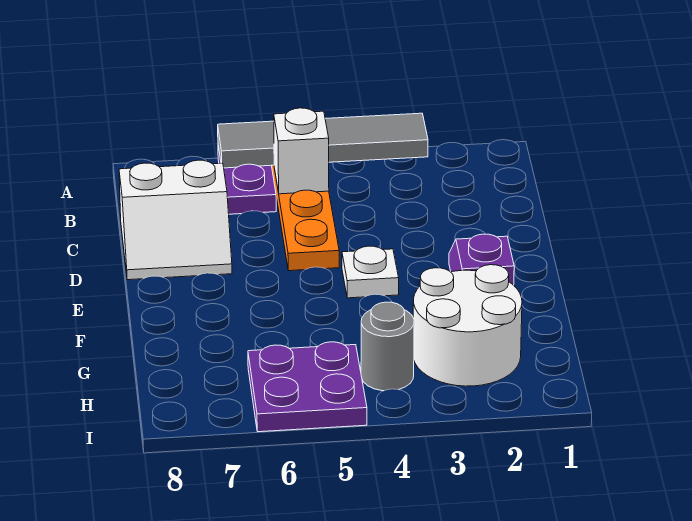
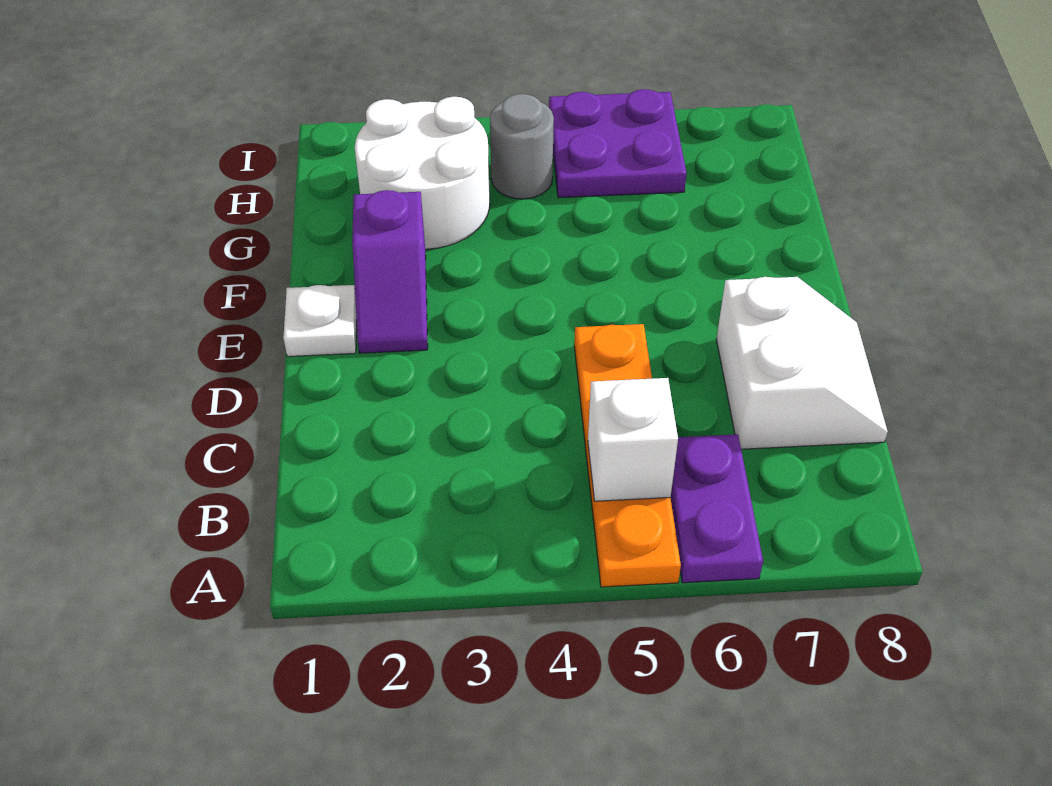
grey tile A3:A6 level 2 -> none
white slope C7:D8 level 1 top C -> white slope C7:D8 level 1 top 7
white plate E4 level 1 -> white plate E1 level 1

